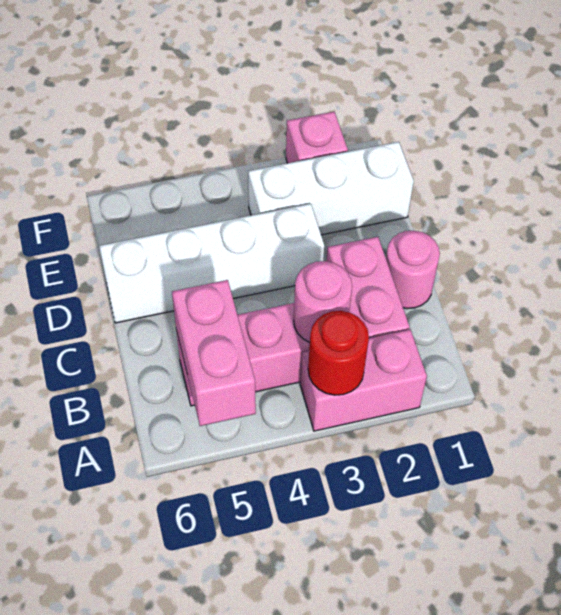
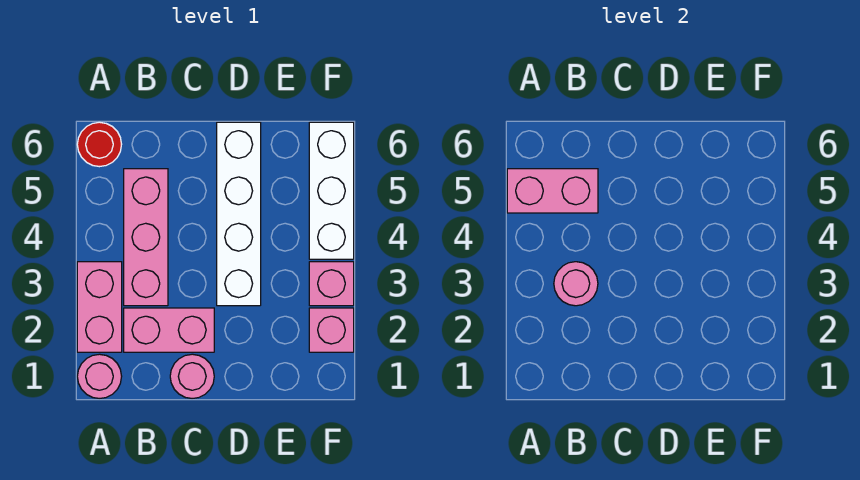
none -> pink round brick A1 level 1
red round brick A3 level 2 -> red round brick A6 level 1
white brick E1:E3 level 1 -> white brick F4:F6 level 1
none -> pink brick F3 level 1

